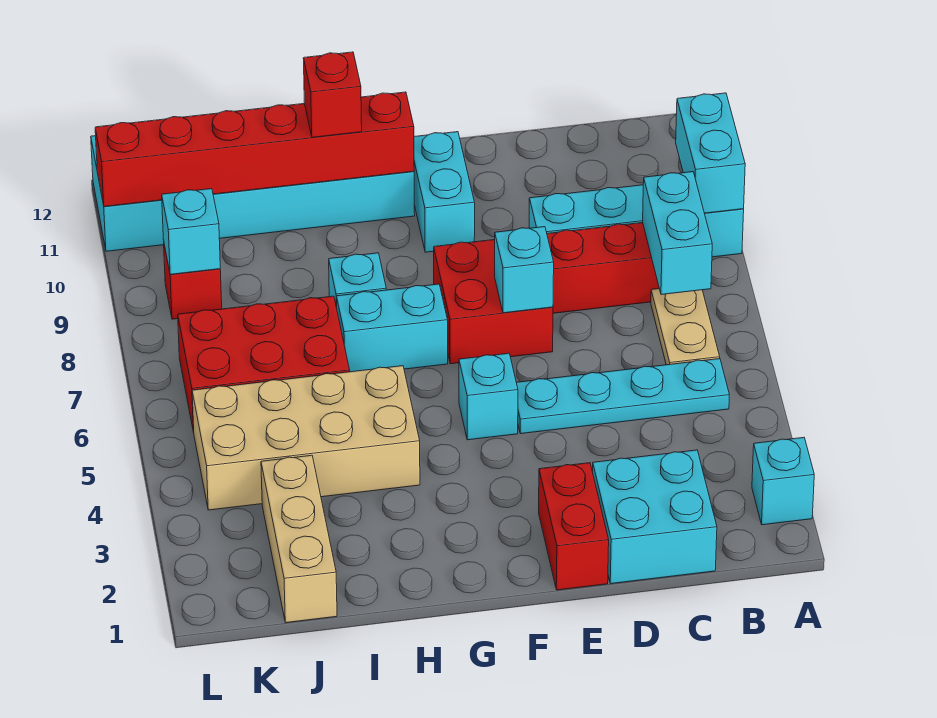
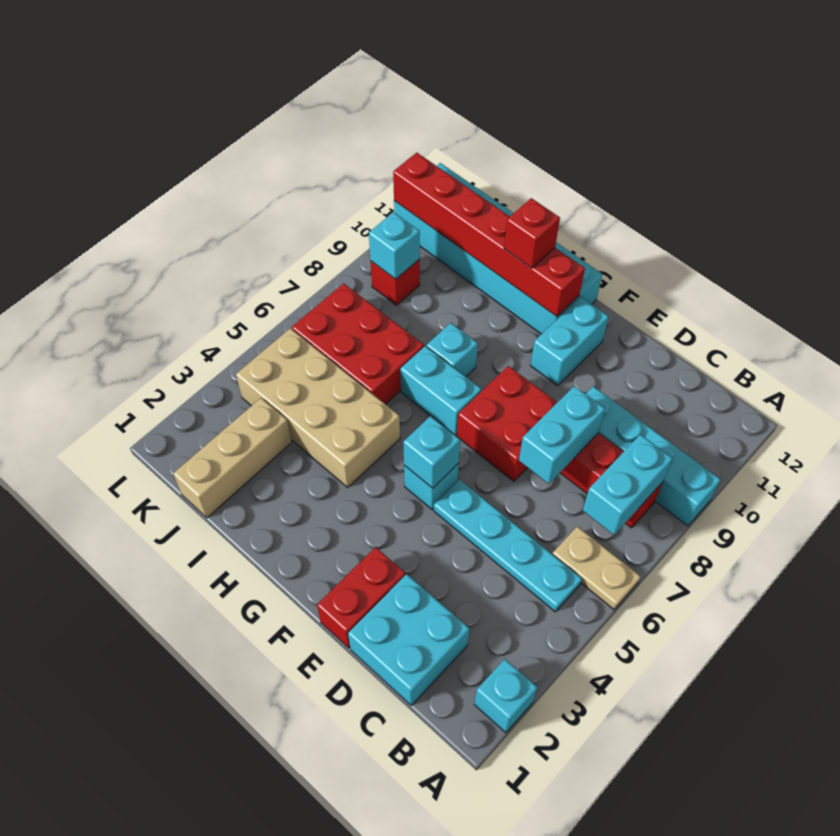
cyan brick A9:A10 level 2 -> cyan brick D7:D8 level 2
tan plate B6:B7 level 1 -> tan plate A6:B6 level 1
cyan brick E7 level 2 -> cyan brick F5 level 2

